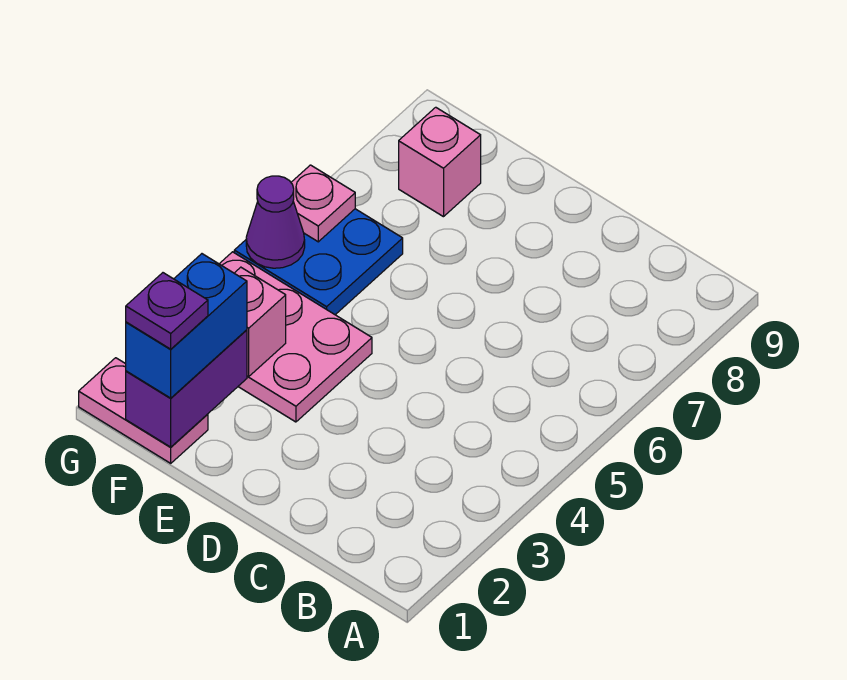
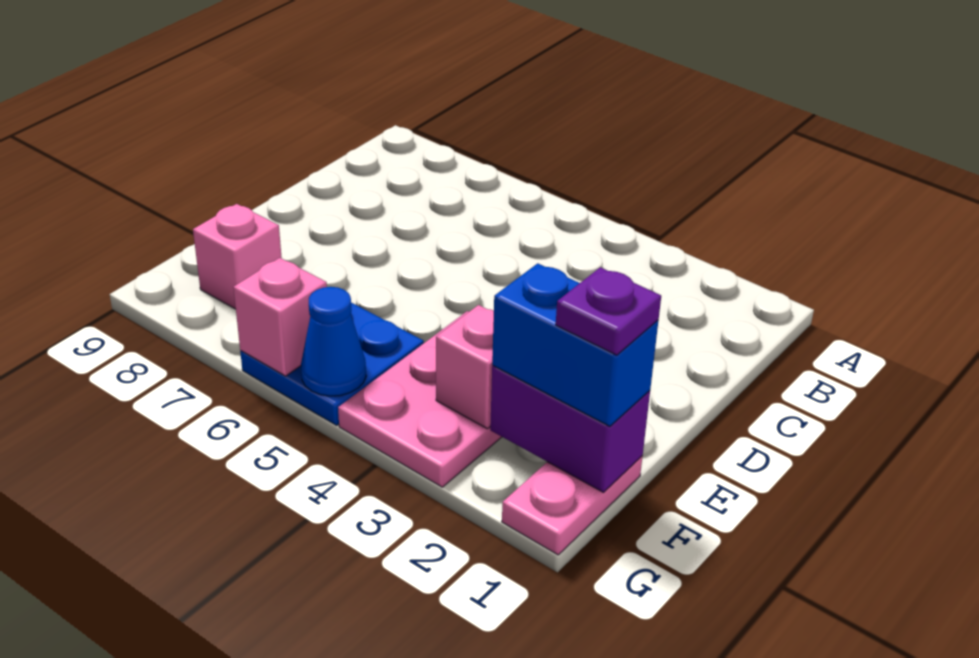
purple cone G5 level 2 -> blue cone G5 level 2
pink plate G6 level 2 -> pink brick G6 level 2

